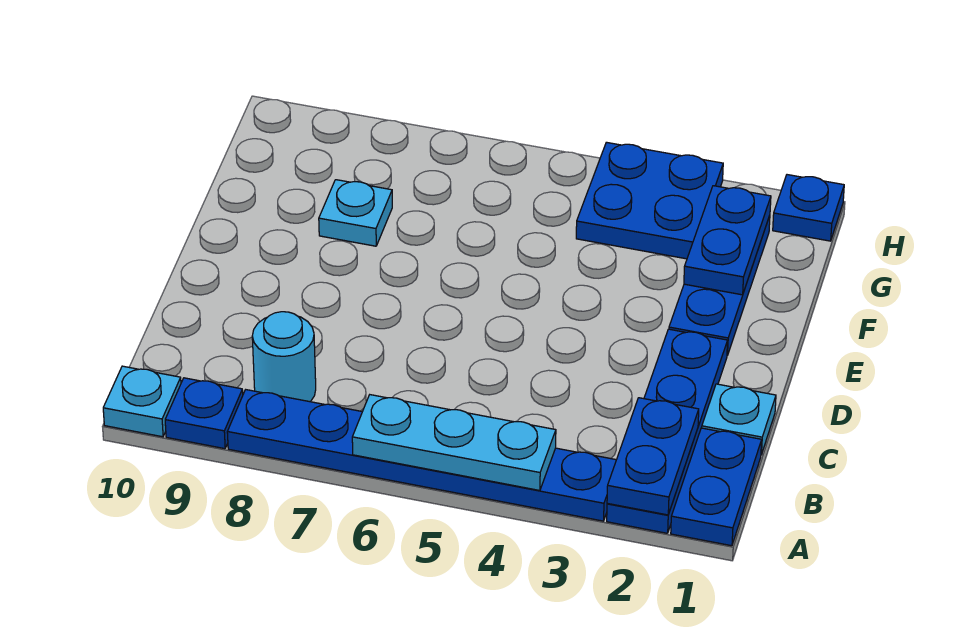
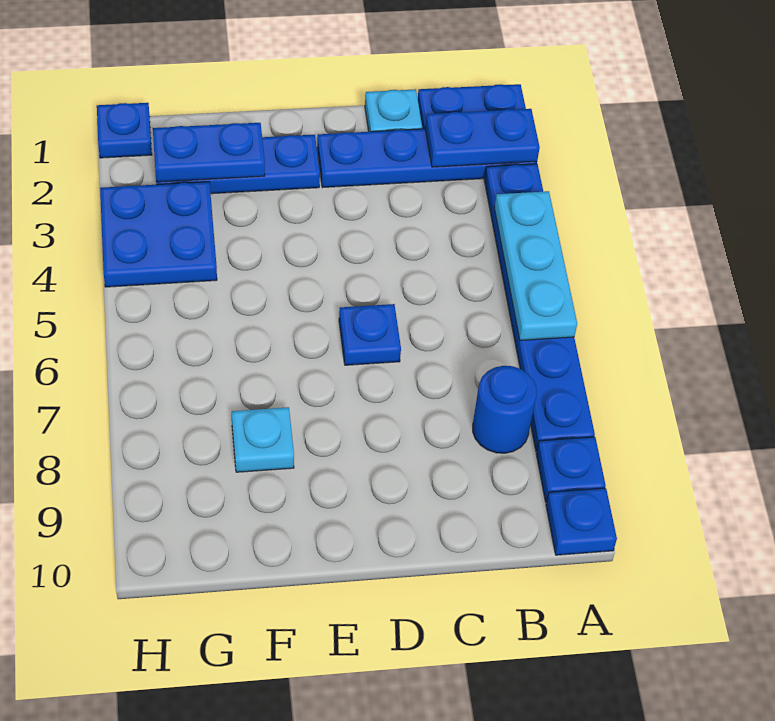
cyan plate A10 level 1 -> blue plate A10 level 1
cyan round brick B8 level 1 -> blue round brick B8 level 1
none -> blue plate D6 level 1

